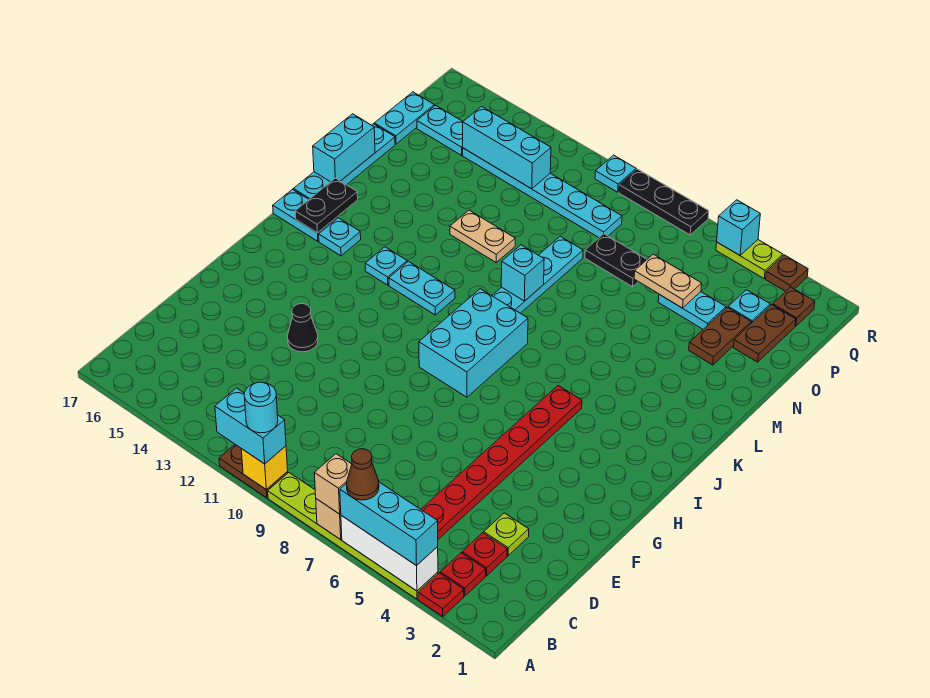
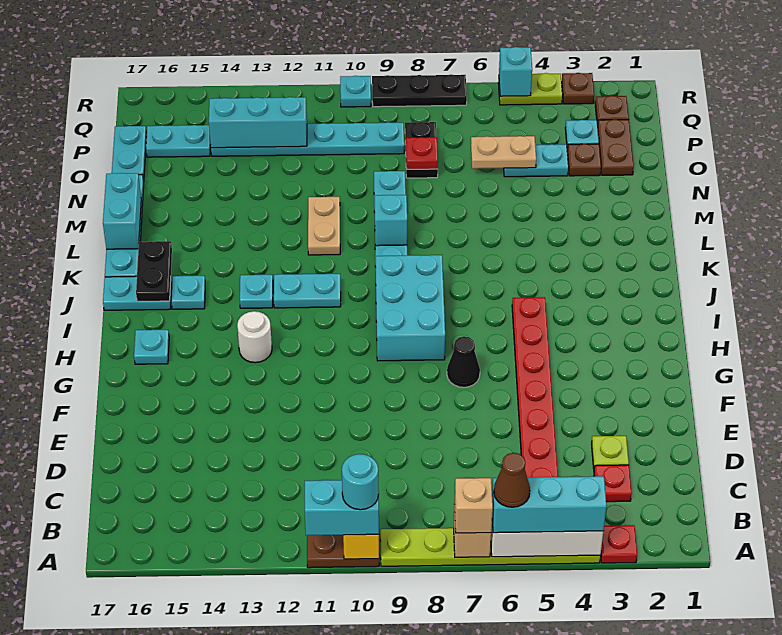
red plate B3 level 1 -> red plate O8 level 2
black cone F13 level 1 -> black cone G7 level 1
none -> white round brick H13 level 1
none -> cyan plate H16 level 1
tan plate M11:M12 level 1 -> tan plate L11:M11 level 1
brown plate N3:O3 level 1 -> brown plate O3 level 1
black plate O7:O8 level 1 -> black plate O8:P8 level 1

